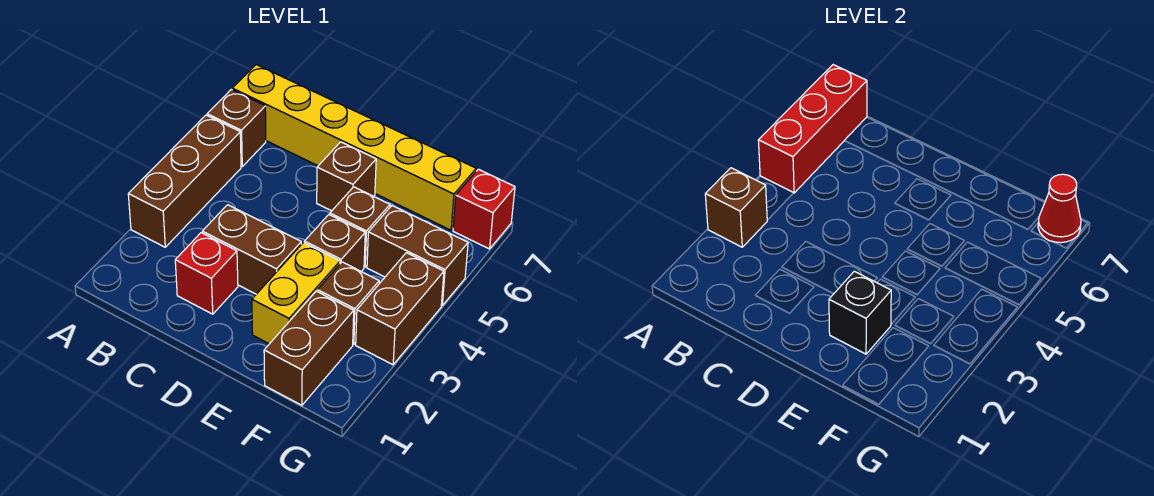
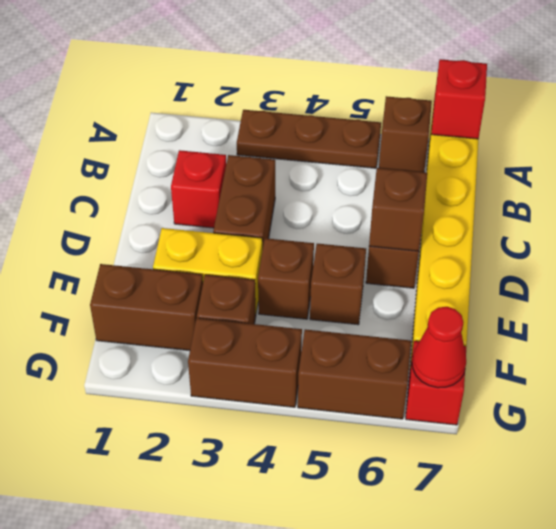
brown brick A3:A5 level 1 -> brown plate A3:A5 level 1
brown brick A3 level 2 -> brown brick D6 level 2
red brick A5:A7 level 2 -> red brick A7 level 2
black brick E2 level 2 -> none
brown brick F5:G5 level 1 -> brown brick G5:G6 level 1

